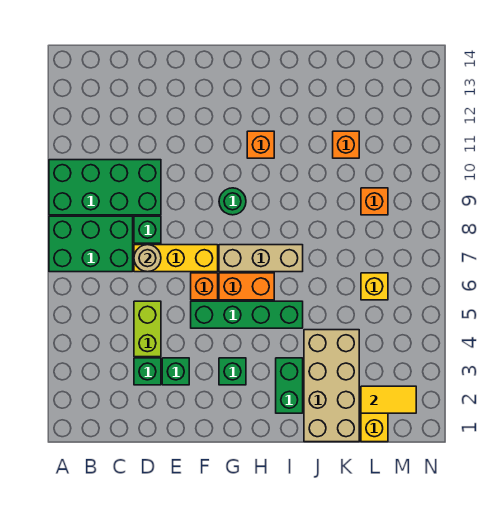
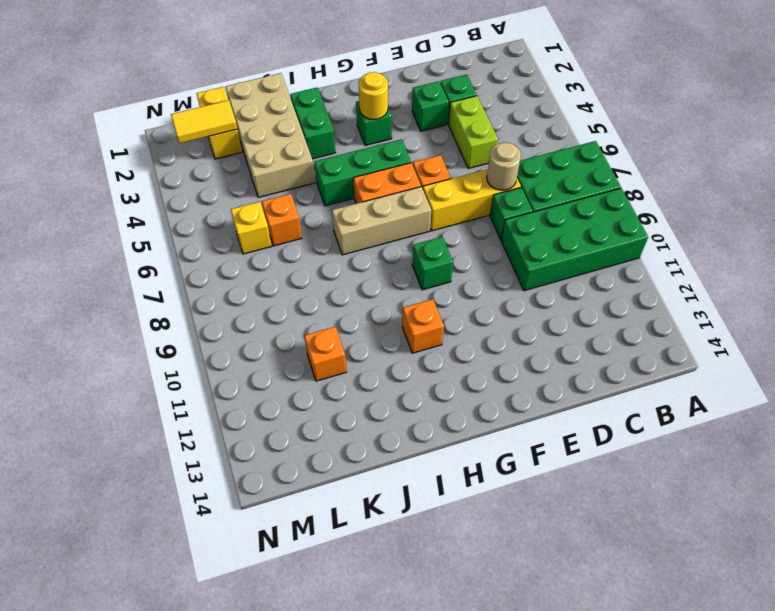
green brick F5:I5 level 1 -> green brick G5:I5 level 1
none -> yellow round brick G3 level 2
green round brick G9 level 1 -> green brick G9 level 1
orange brick L9 level 1 -> orange brick K6 level 1

